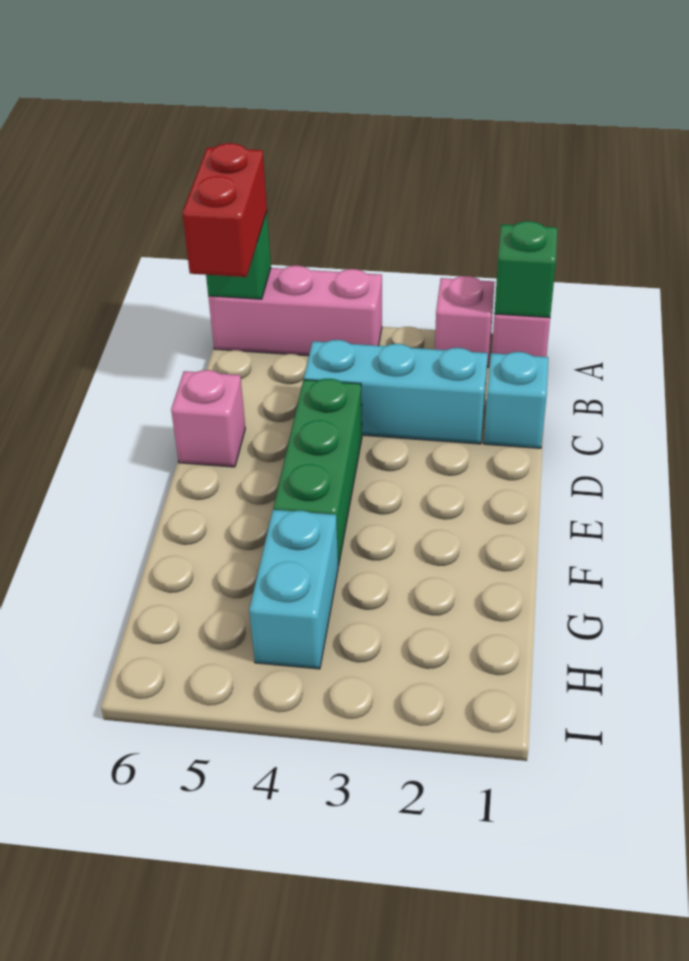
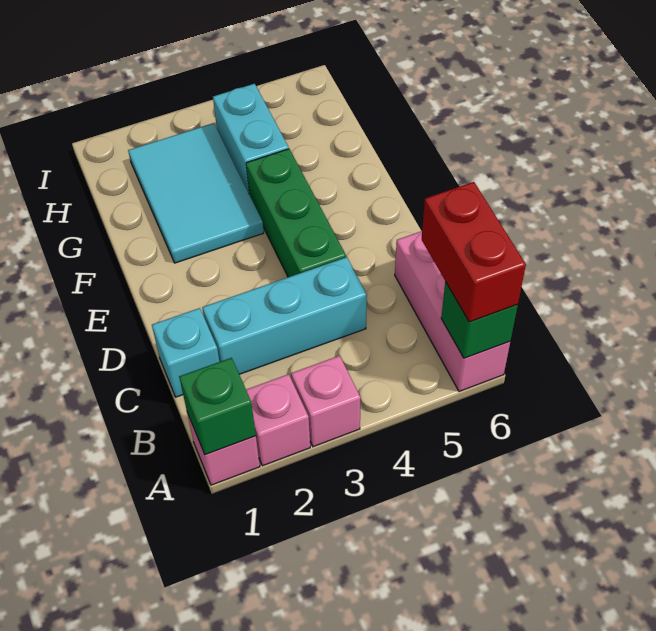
pink brick A4:A6 level 1 -> pink brick A6:C6 level 1
pink brick D6 level 1 -> pink brick A3 level 1
none -> cyan tile F2:H3 level 1

